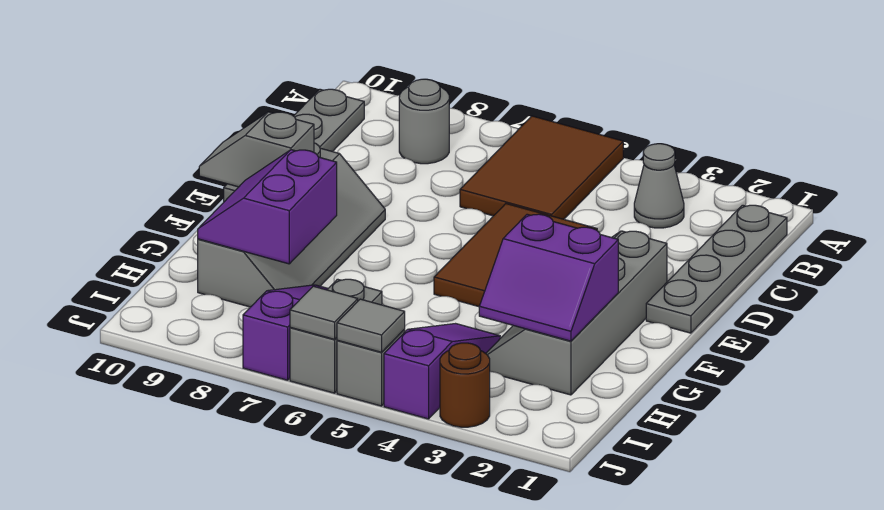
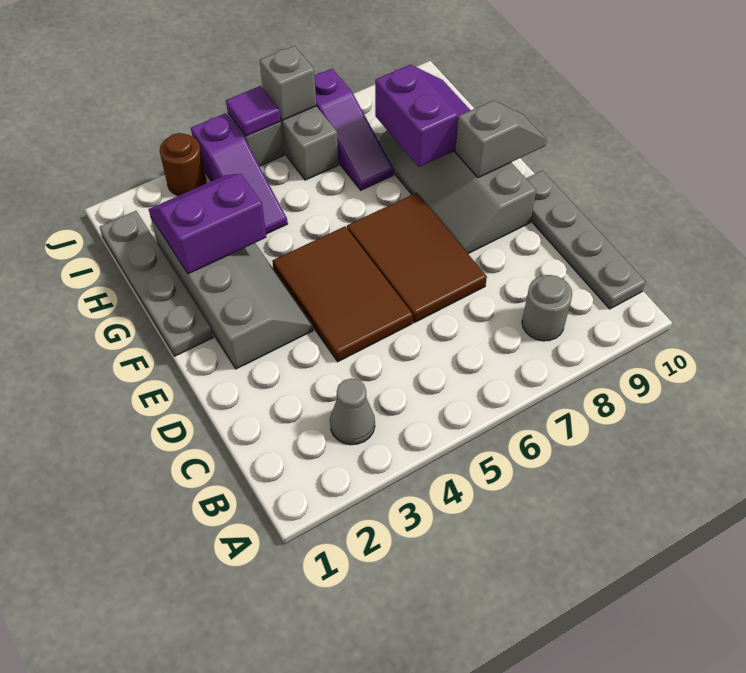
brown tile A5:C6 level 1 -> brown tile D6:F7 level 1
grey plate B1:E1 level 1 -> grey plate F1:I1 level 1
grey tile J5 level 2 -> purple tile J5 level 2
grey tile J6 level 2 -> grey brick J6 level 2

